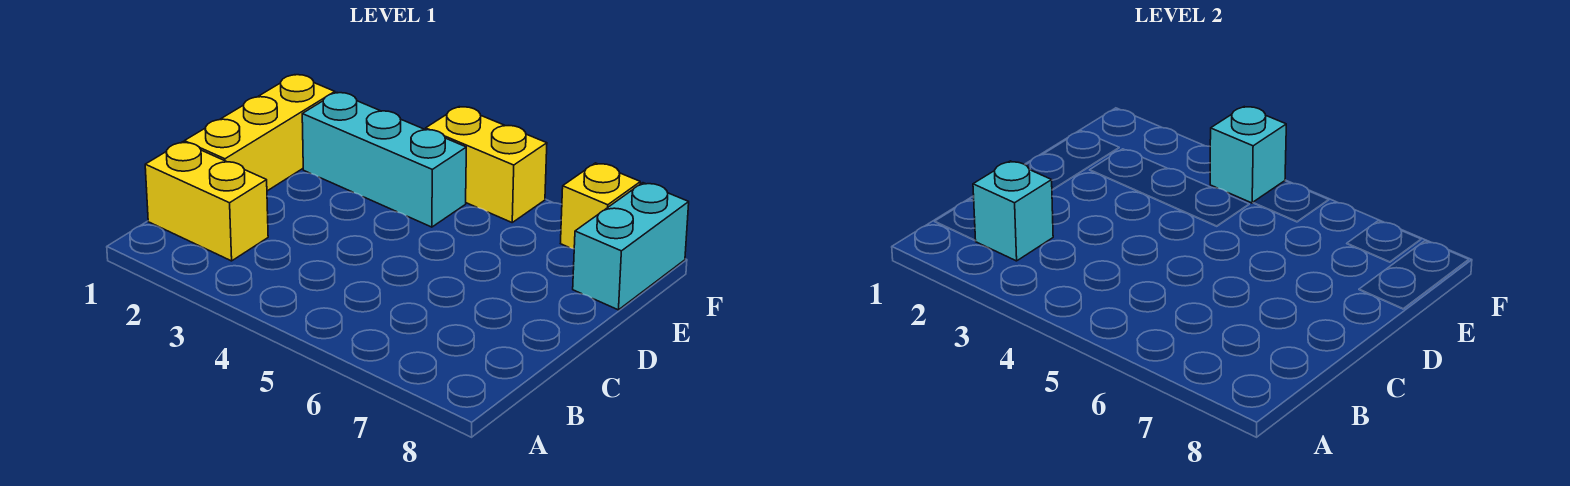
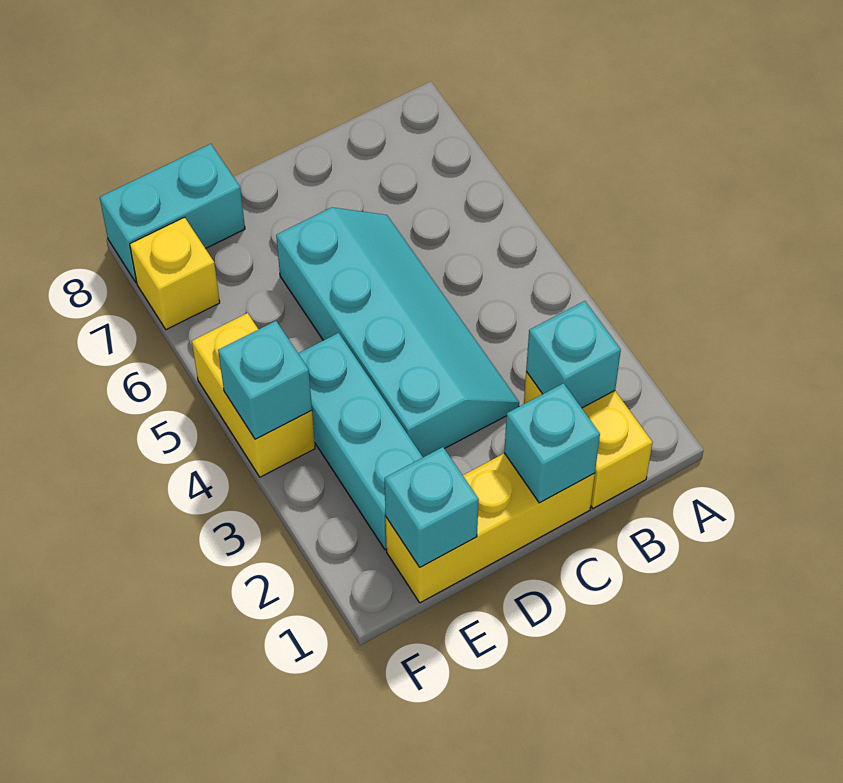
none -> cyan brick C1 level 2
none -> cyan slope C3:D6 level 1 top D
none -> cyan brick E1 level 2

